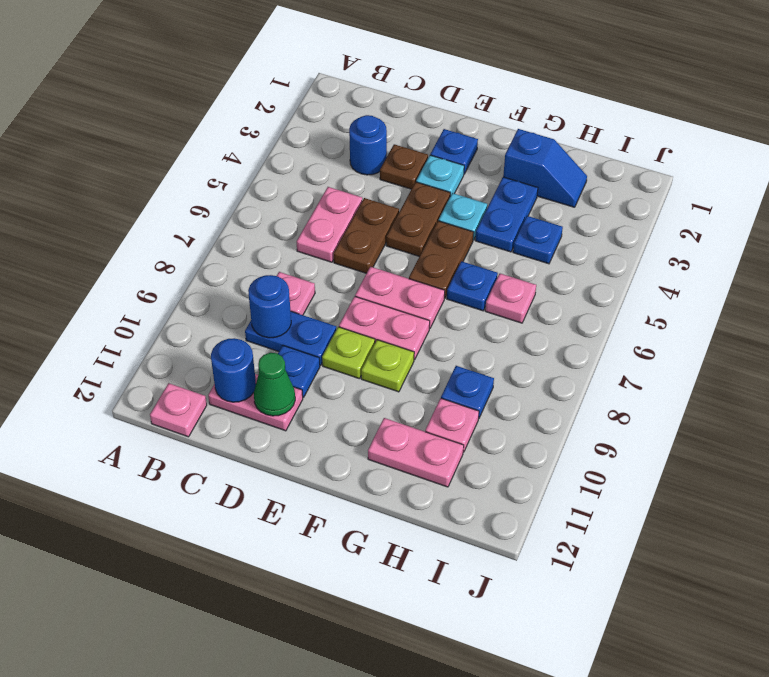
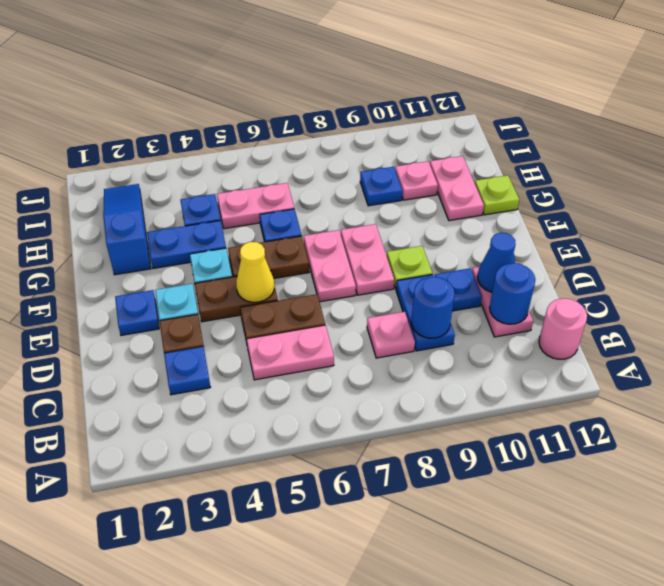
pink plate B12 level 1 -> pink round brick B12 level 1
blue round brick C3 level 1 -> blue plate C3 level 1
green cone D11 level 2 -> blue cone D11 level 2
none -> yellow cone E5 level 2
lime plate F9 level 1 -> lime plate G12 level 1
blue slope G2:H2 level 1 top G -> blue slope G2:I2 level 1 top G
pink plate H6 level 1 -> pink plate H5:H6 level 1

